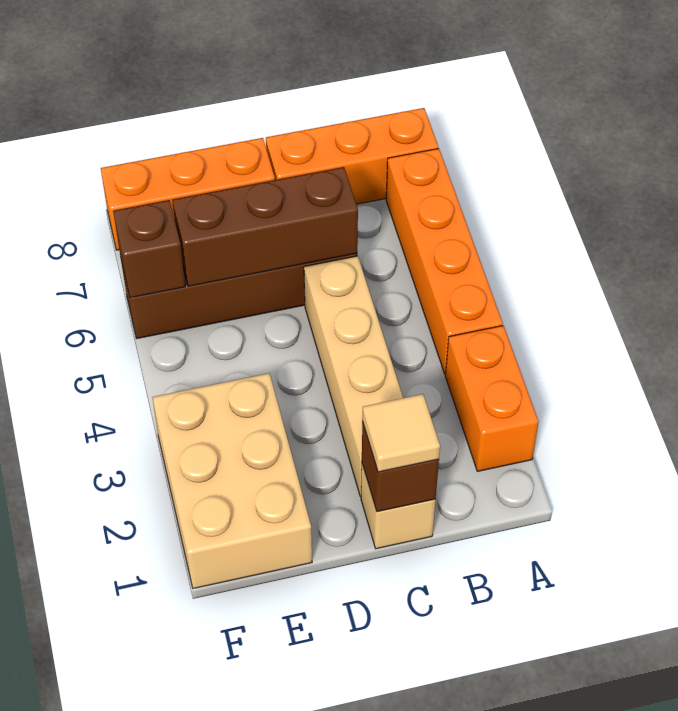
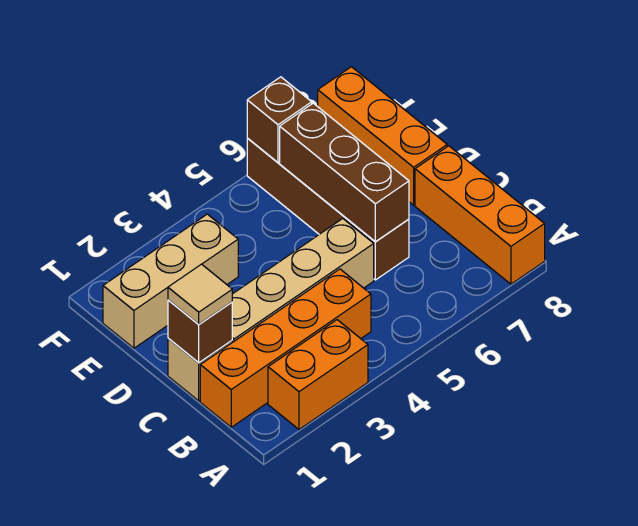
orange brick A4:A7 level 1 -> orange brick B1:B4 level 1
tan brick E1:F3 level 1 -> tan brick E1:E3 level 1

